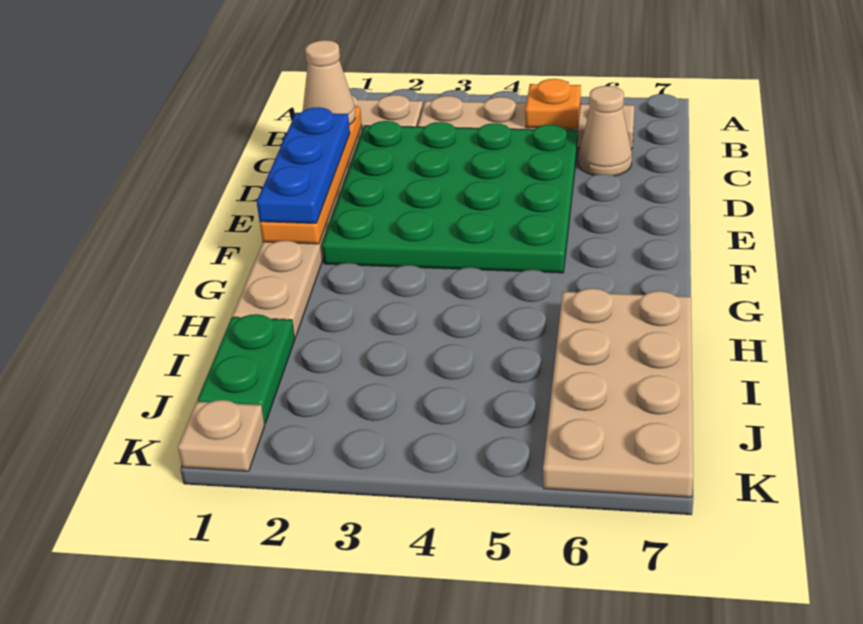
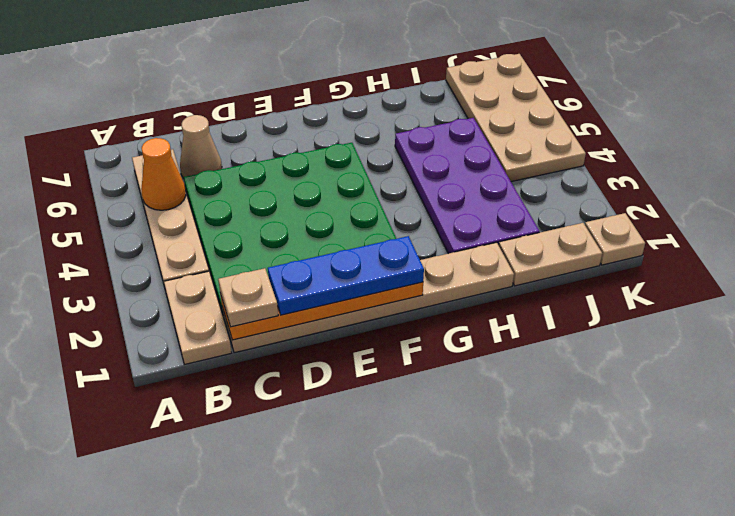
orange plate B5 level 2 -> orange cone B5 level 2
tan cone C1 level 3 -> tan plate C1 level 3
none -> purple plate H2:I5 level 1
tan plate H6:K7 level 1 -> tan plate J4:K7 level 1
green plate I1:J1 level 1 -> tan plate I1:J1 level 1

